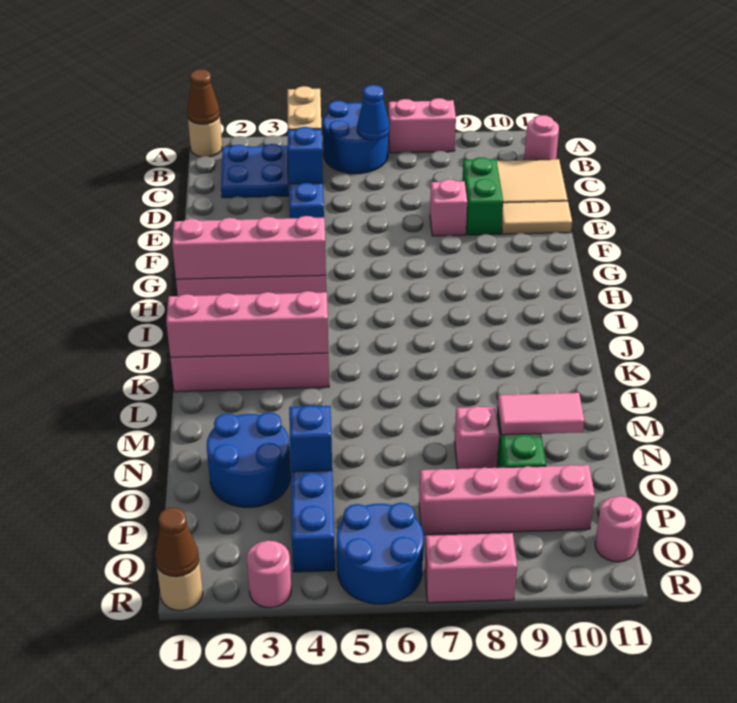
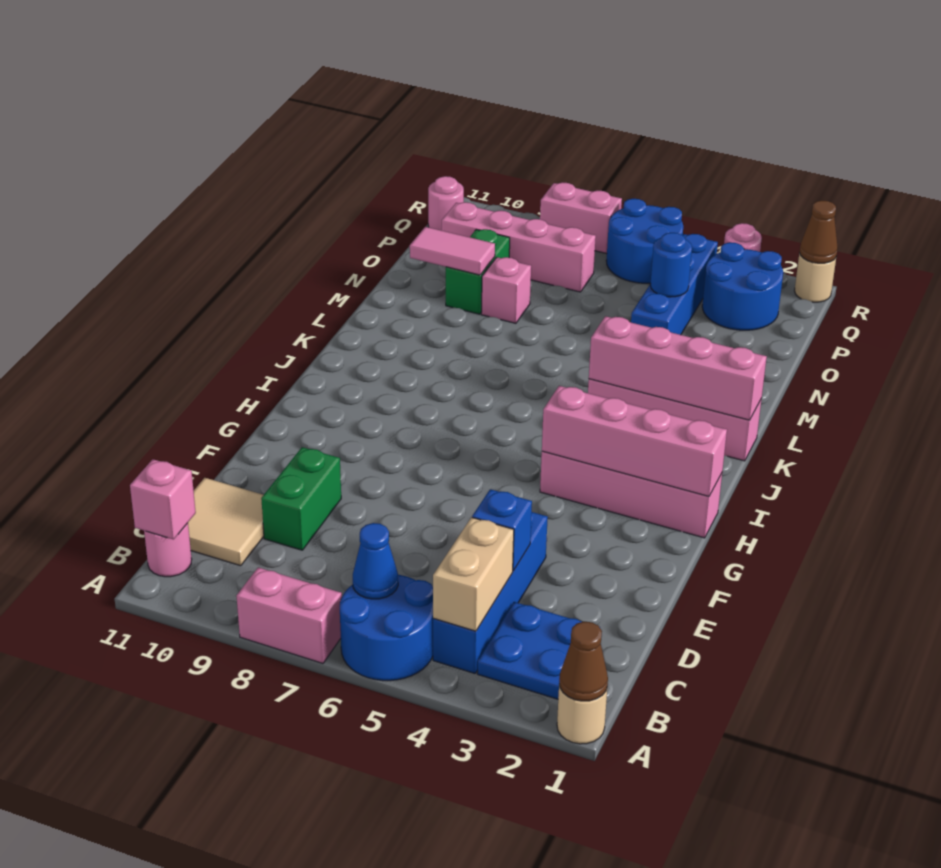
pink brick E8 level 1 -> pink brick B11 level 2
tan tile E10:E11 level 1 -> none
blue round brick N2:O3 level 1 -> blue round brick P2:Q3 level 1
blue brick O4 level 2 -> blue round brick O4 level 2

